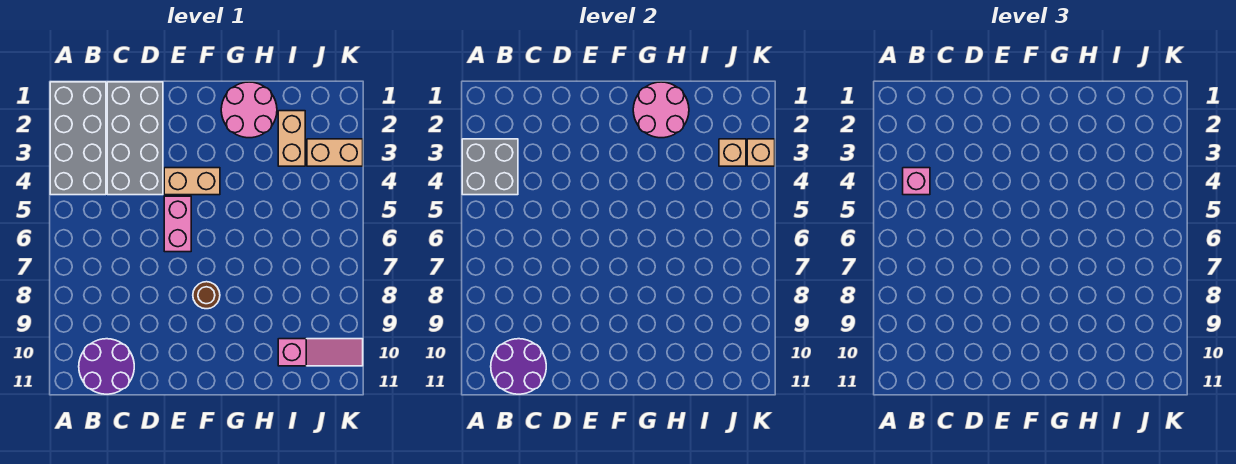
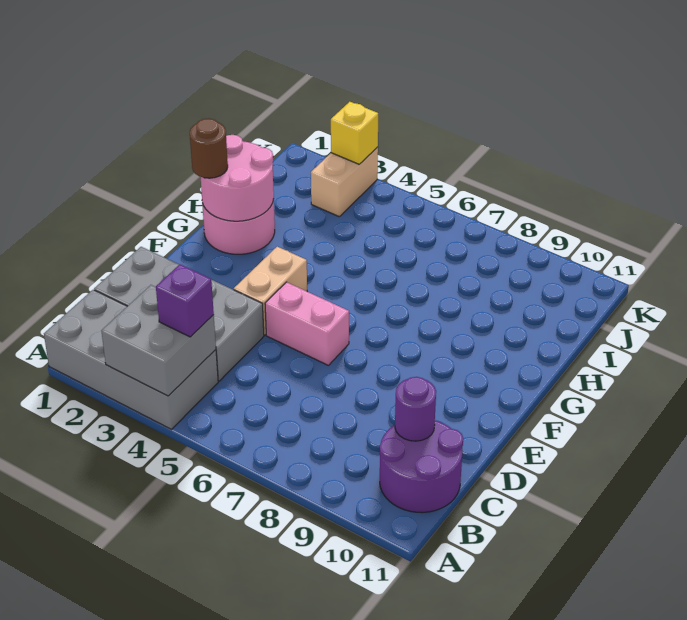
pink brick B4 level 3 -> purple brick B4 level 3
purple round brick B10:C11 level 2 -> purple round brick C10 level 2
brown round brick F8 level 1 -> brown round brick G1 level 3
tan brick I2:I3 level 1 -> none
pink slope I10:K10 level 1 top I -> none
tan brick J3 level 2 -> none
tan brick K3 level 2 -> yellow brick K3 level 2

